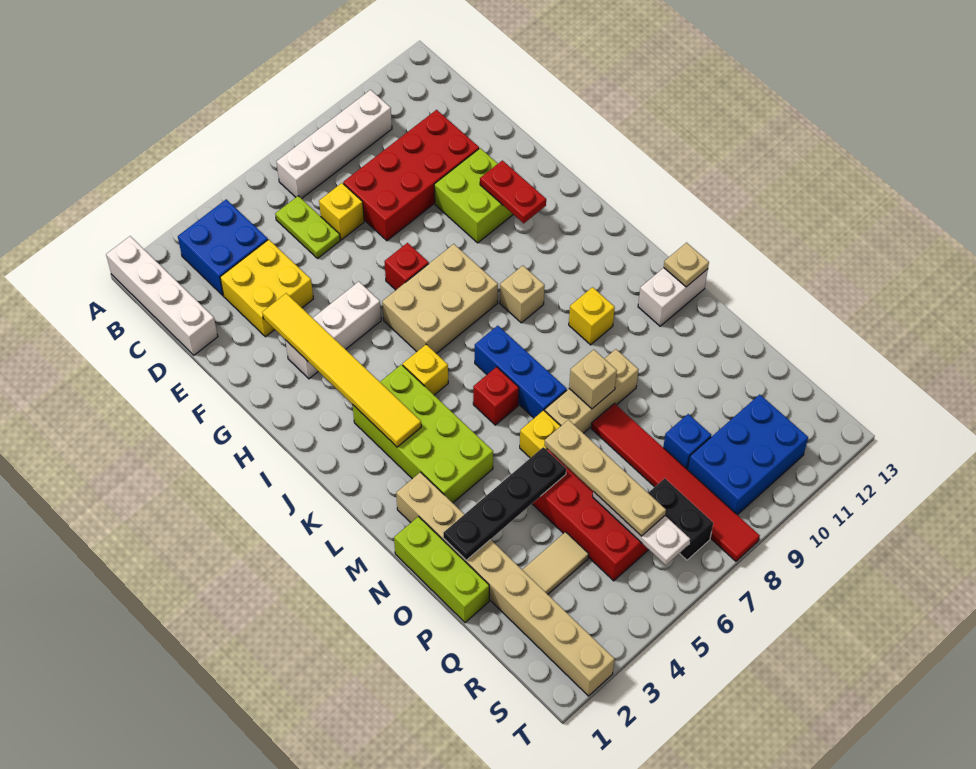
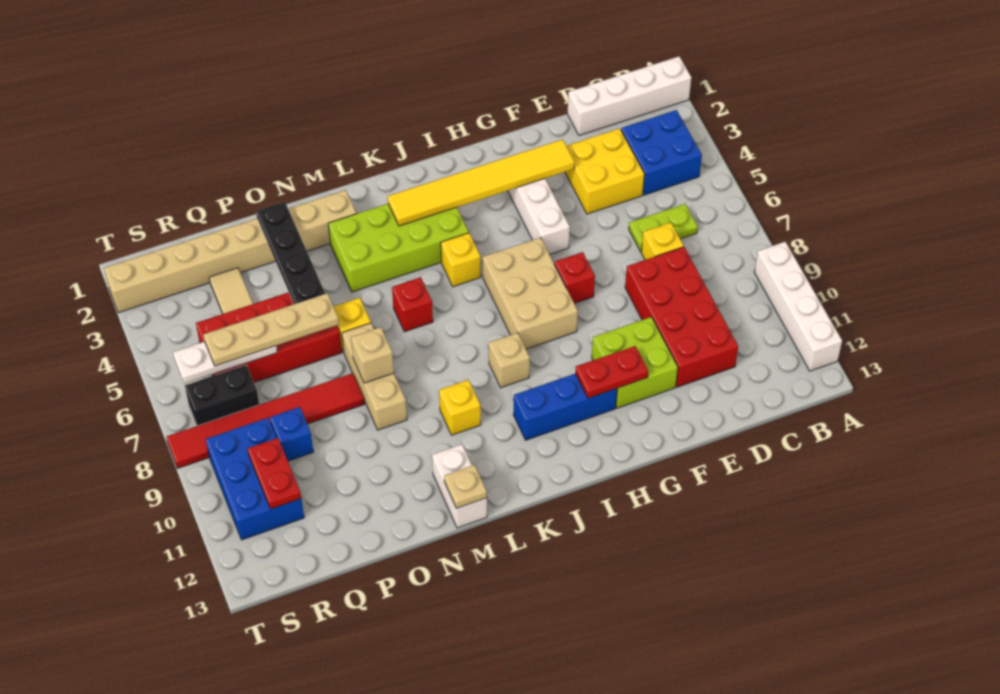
white brick B7:B10 level 1 -> white brick A9:A12 level 1
blue brick K7:M7 level 1 -> blue brick H11:J11 level 1
lime brick N1:P1 level 1 -> none
none -> red plate R10:R11 level 2

